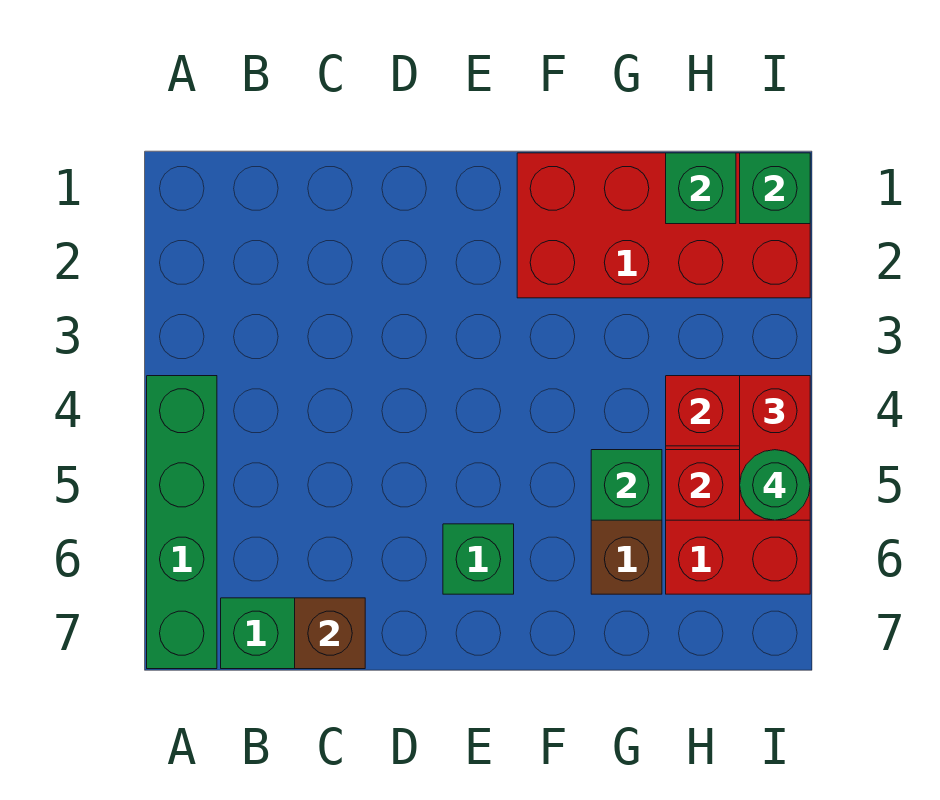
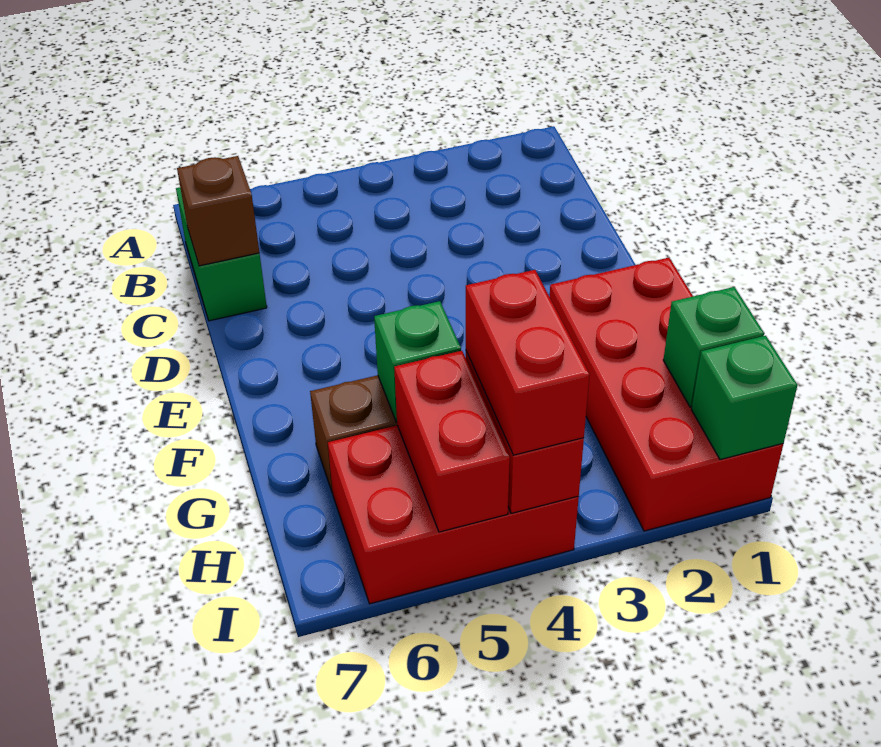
green brick A4:A7 level 1 -> none
green brick E6 level 1 -> none
red brick I4:I5 level 3 -> red brick H4:I4 level 3
green round brick I5 level 4 -> none

